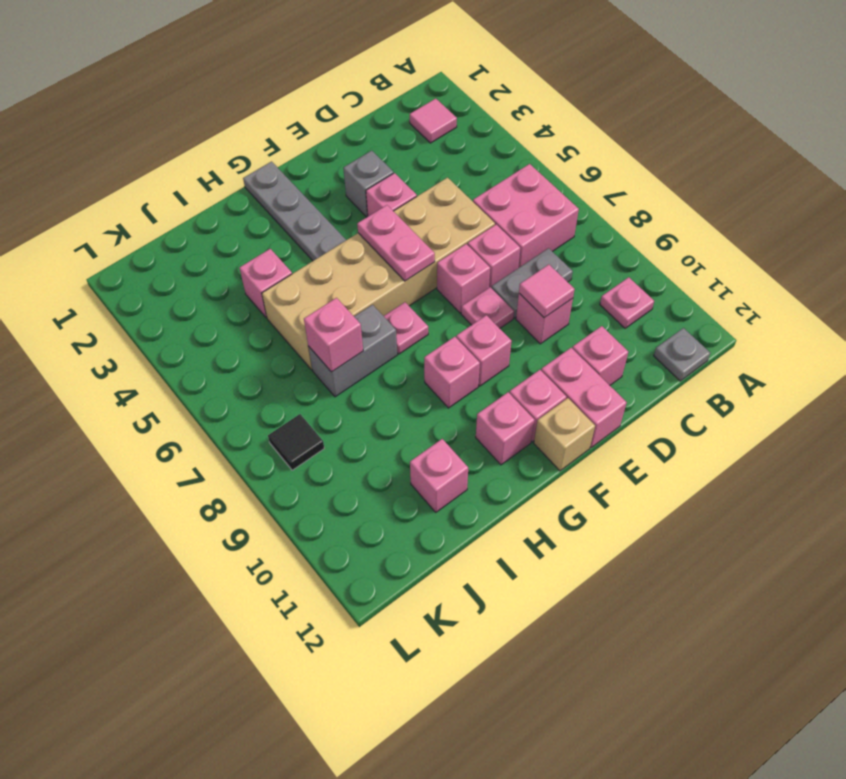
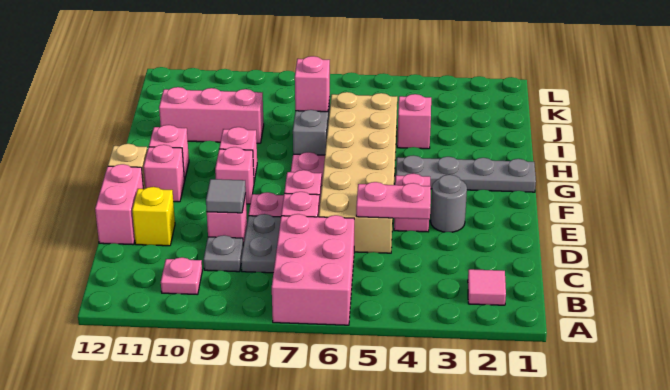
pink brick B6:C7 level 1 -> pink brick A6:C7 level 1
grey plate B12 level 1 -> grey plate C9 level 1
pink tile D9 level 2 -> grey tile D9 level 2
pink brick D11 level 1 -> yellow brick D11 level 1
grey brick E3 level 1 -> grey round brick E3 level 1
pink brick E11:E12 level 1 -> pink brick D12:E12 level 1
pink plate F5:F6 level 2 -> pink plate D4:D5 level 2
pink brick I11 level 1 -> pink brick I9:I11 level 1
black tile K8 level 1 -> none

